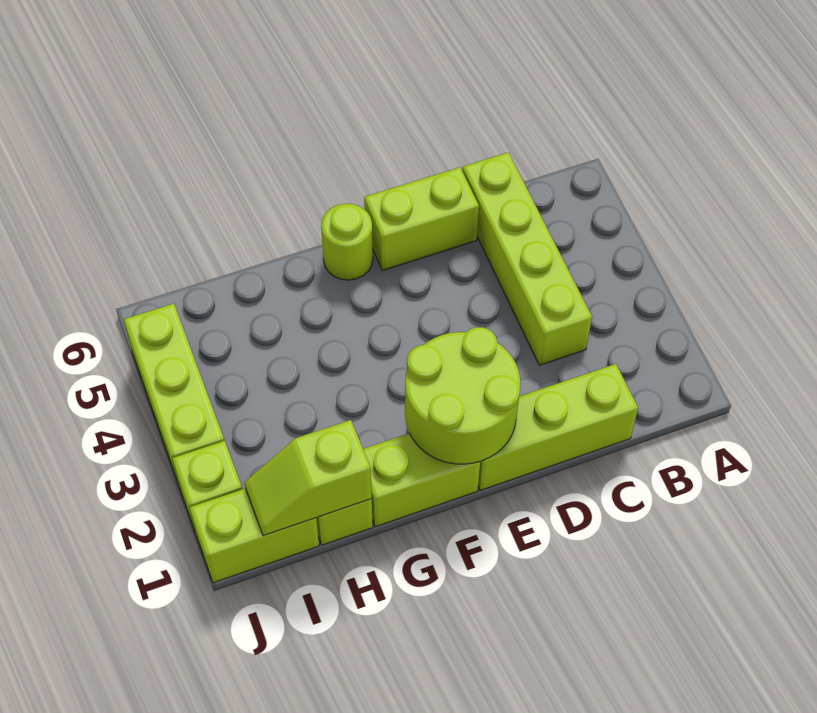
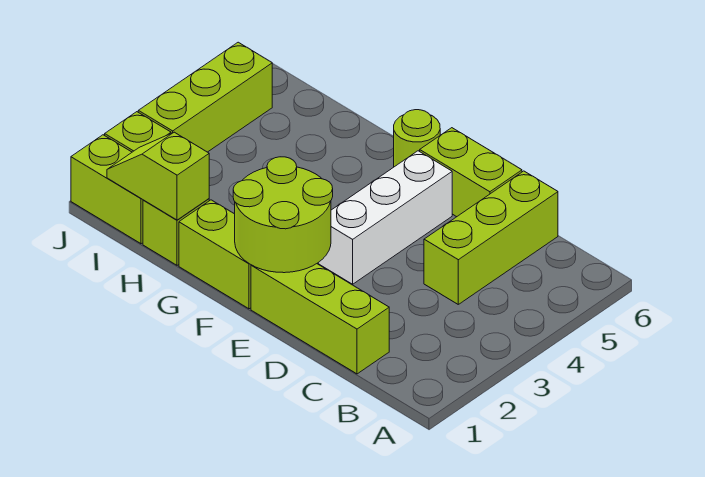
lime brick C3:C6 level 1 -> lime brick C4:C6 level 1
none -> white brick E3:E5 level 1

